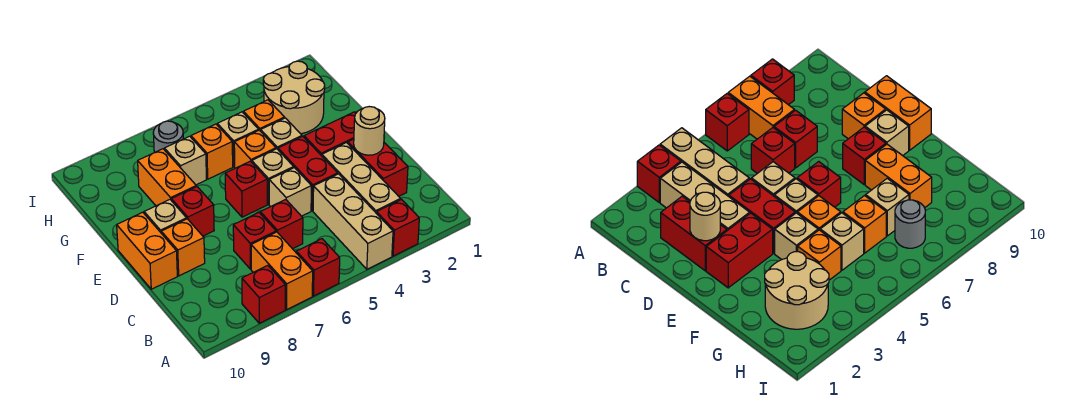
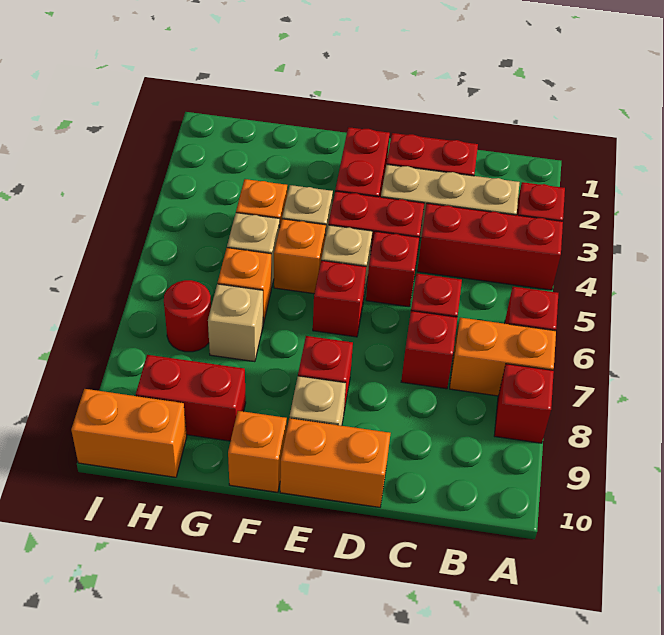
tan brick A4:C4 level 1 -> red brick A4:C4 level 1
tan round brick D2 level 2 -> none
tan brick D5 level 1 -> red brick D5 level 1
orange brick D9 level 1 -> orange brick F10 level 1
orange brick F8:G8 level 1 -> orange brick H10:I10 level 1
tan round brick G2:H3 level 1 -> none
none -> red brick G9:H9 level 1
grey round brick H7 level 1 -> red round brick H7 level 1

